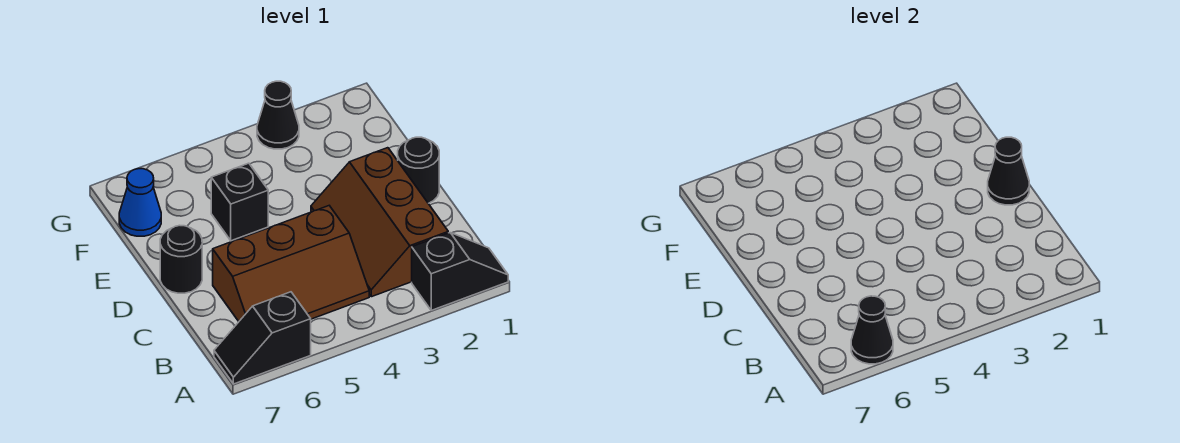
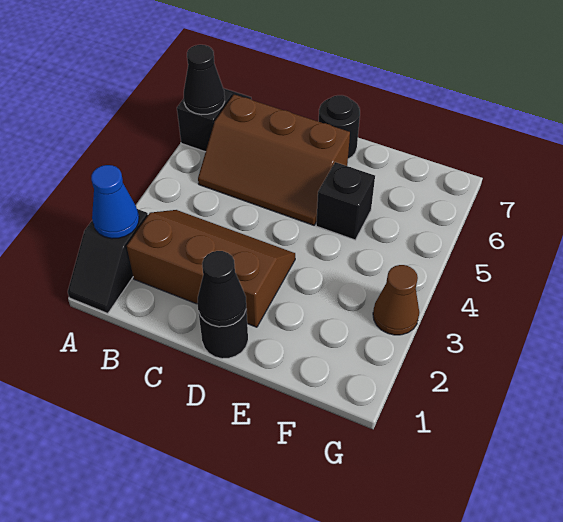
brown slope B4:C6 level 1 top C -> brown slope B5:D6 level 1 top 6
blue cone F7 level 1 -> blue cone A2 level 2
black cone G3 level 1 -> brown cone G3 level 1

